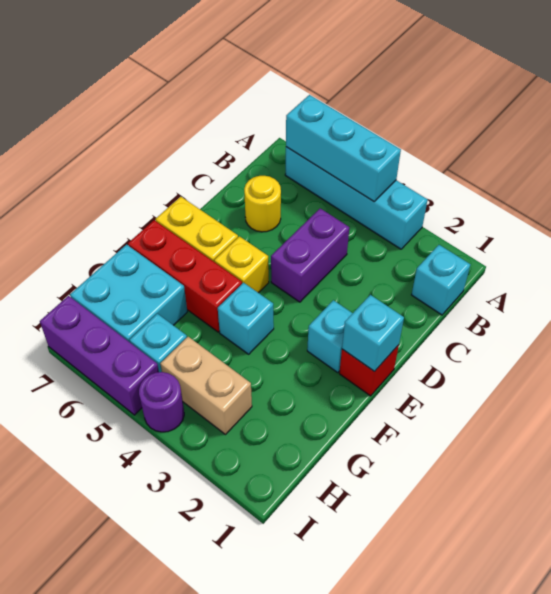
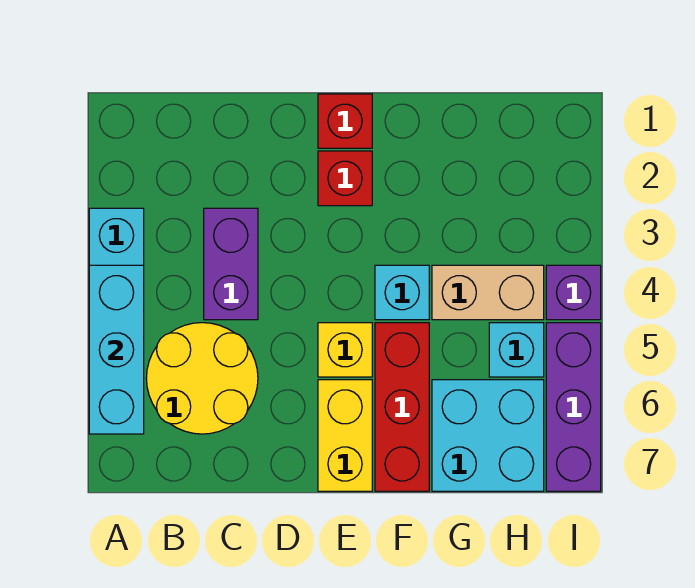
cyan brick B1 level 1 -> none
purple brick C4:D4 level 1 -> purple brick C3:C4 level 1
yellow round brick C6 level 1 -> yellow round brick B5:C6 level 1
cyan brick E1 level 2 -> none
cyan brick E2 level 1 -> red brick E2 level 1
tan brick H3:H4 level 1 -> tan brick G4:H4 level 1
purple round brick I4 level 1 -> purple brick I4 level 1

